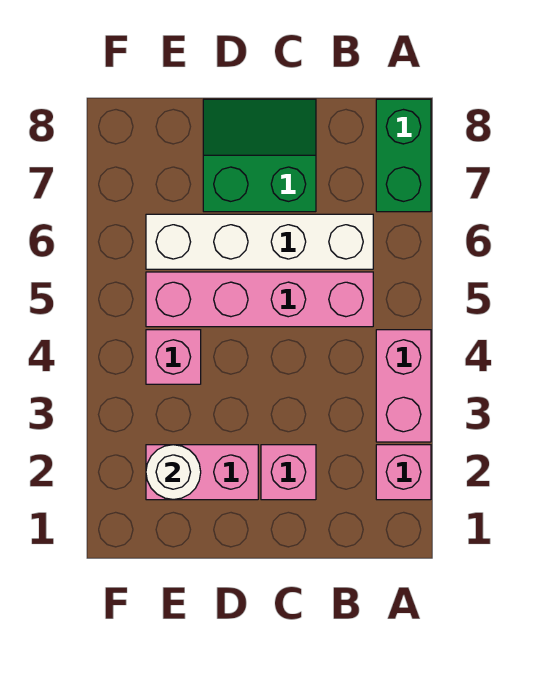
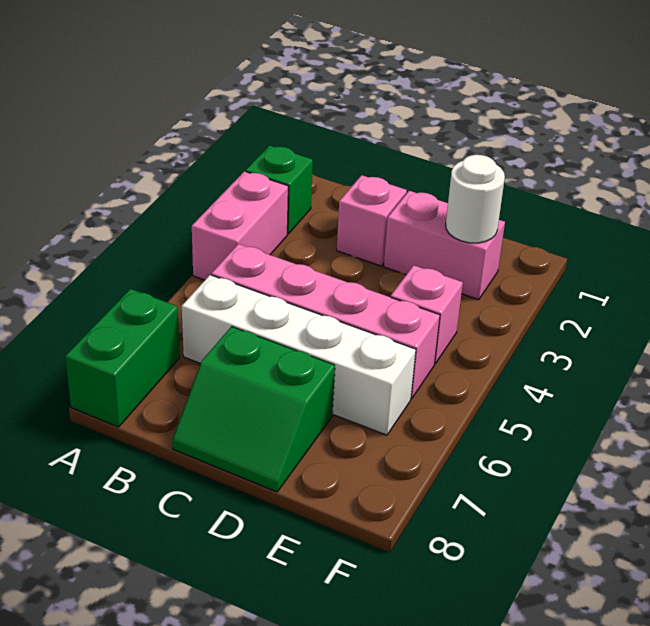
pink brick A2 level 1 -> green brick A2 level 1

